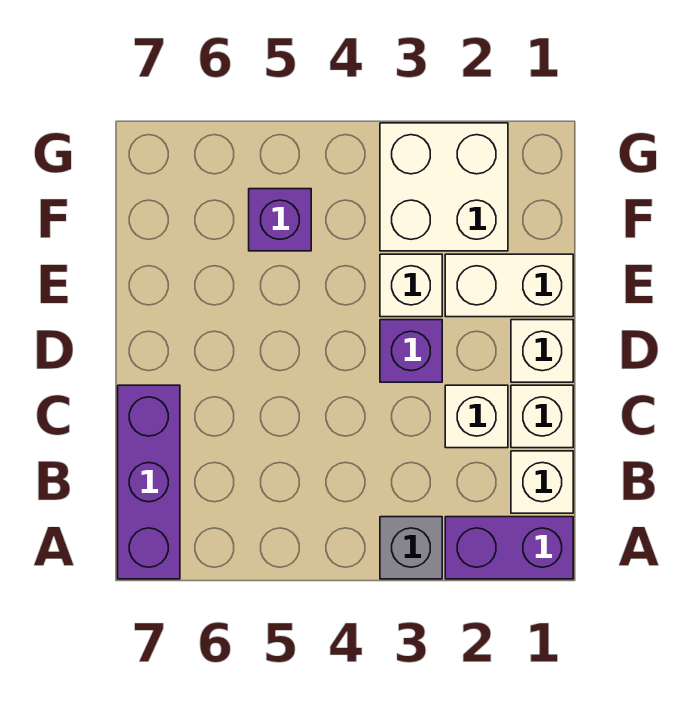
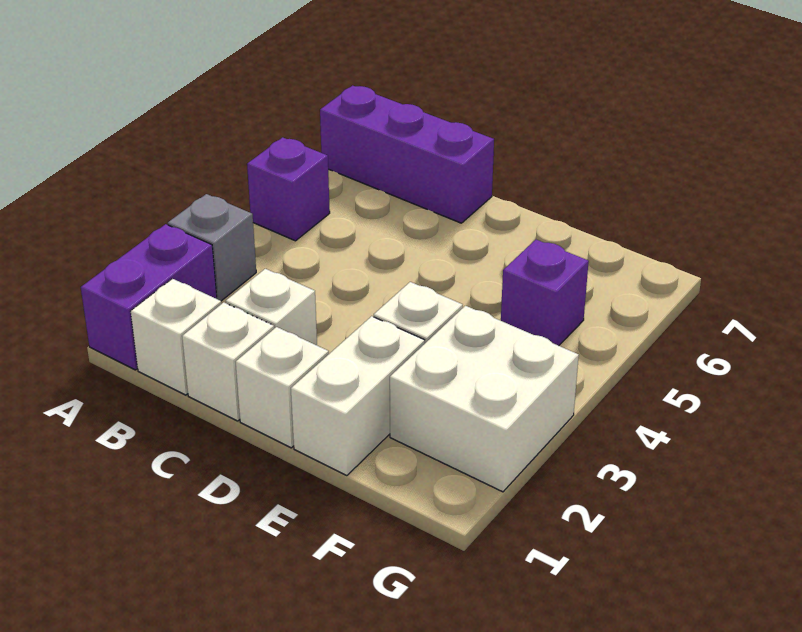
purple brick D3 level 1 -> purple brick A5 level 1

